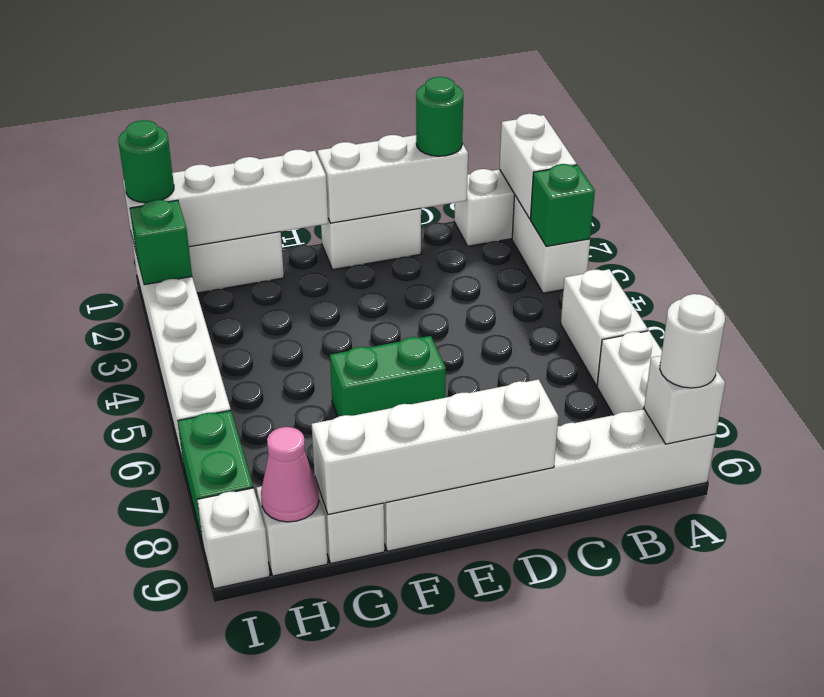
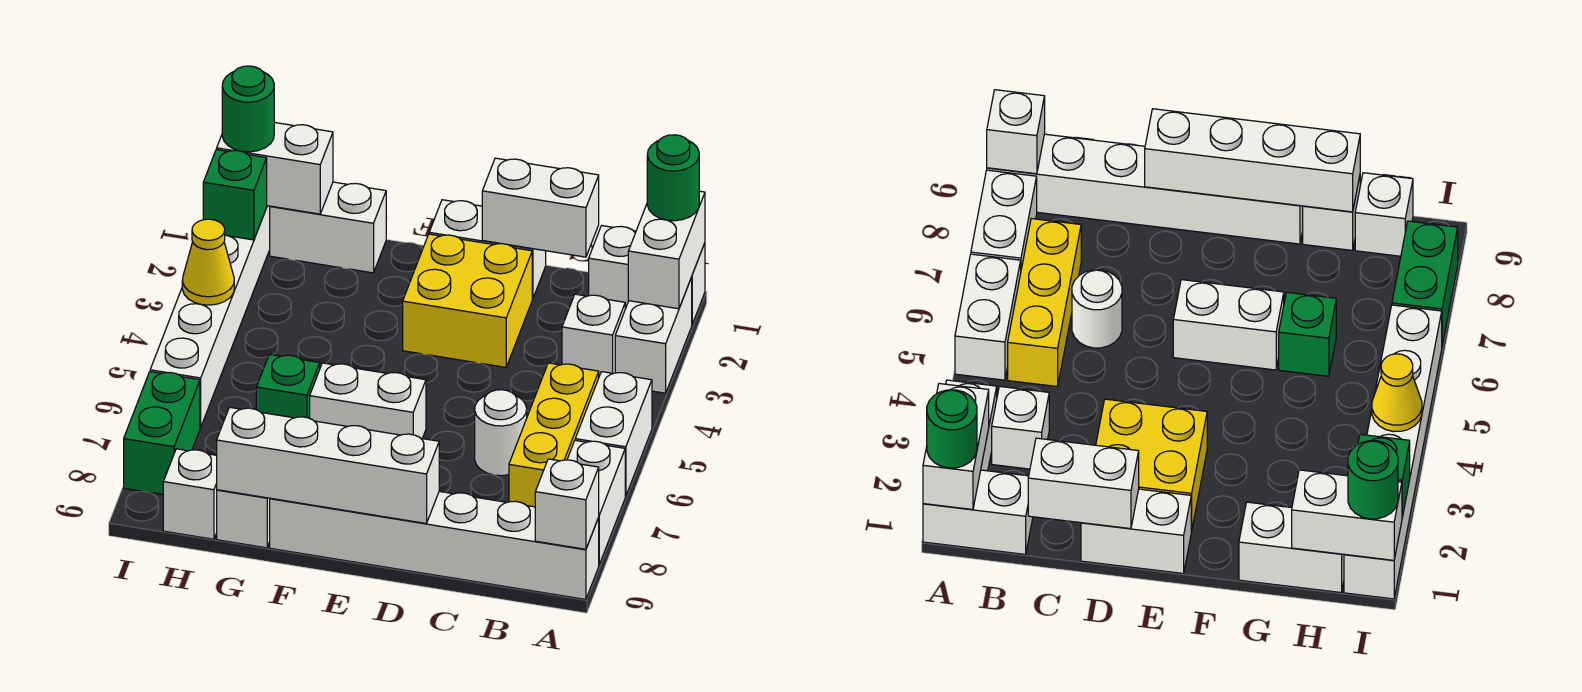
green brick A3 level 2 -> green brick G6 level 1
white round brick A9 level 3 -> white round brick C6 level 1
none -> yellow brick B5:B7 level 1
white brick C1:E1 level 2 -> white brick C1:D1 level 2
green round brick C1 level 3 -> green round brick A1 level 3
none -> yellow brick D2:E3 level 1
green brick E6:F6 level 1 -> white brick E6:F6 level 1
white brick F1:I1 level 2 -> white brick H1:I1 level 2
pink cone H9 level 2 -> none
none -> yellow cone I4 level 2
white brick I9 level 1 -> white brick B3 level 1

